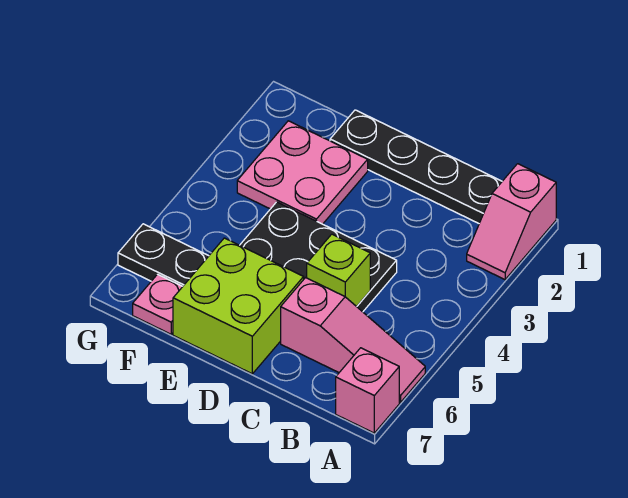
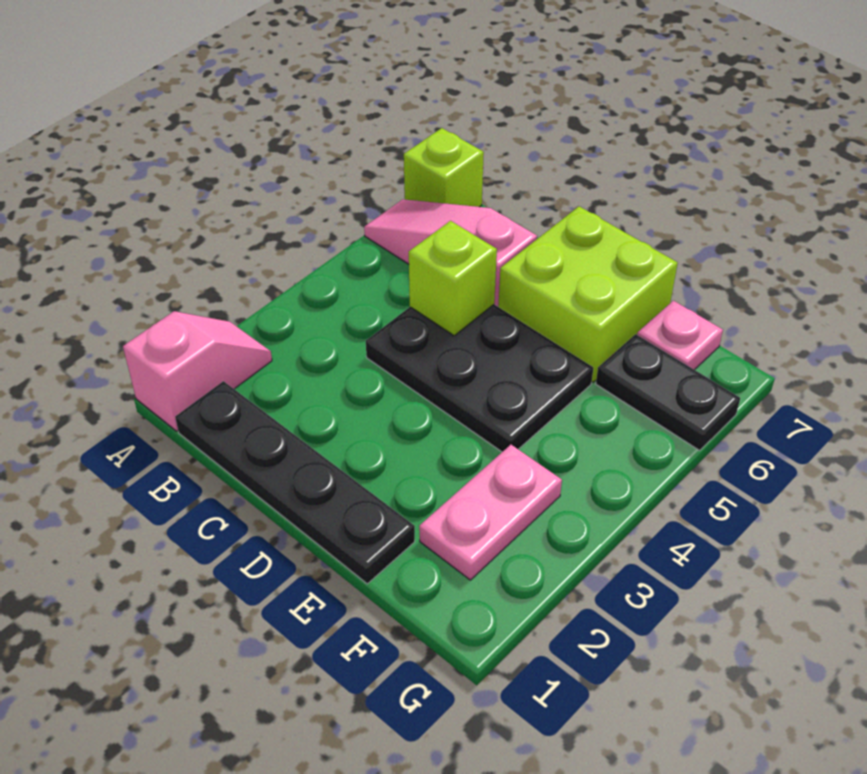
pink brick A7 level 1 -> lime brick A7 level 1
pink plate E2:F3 level 1 -> pink plate F2:F3 level 1

